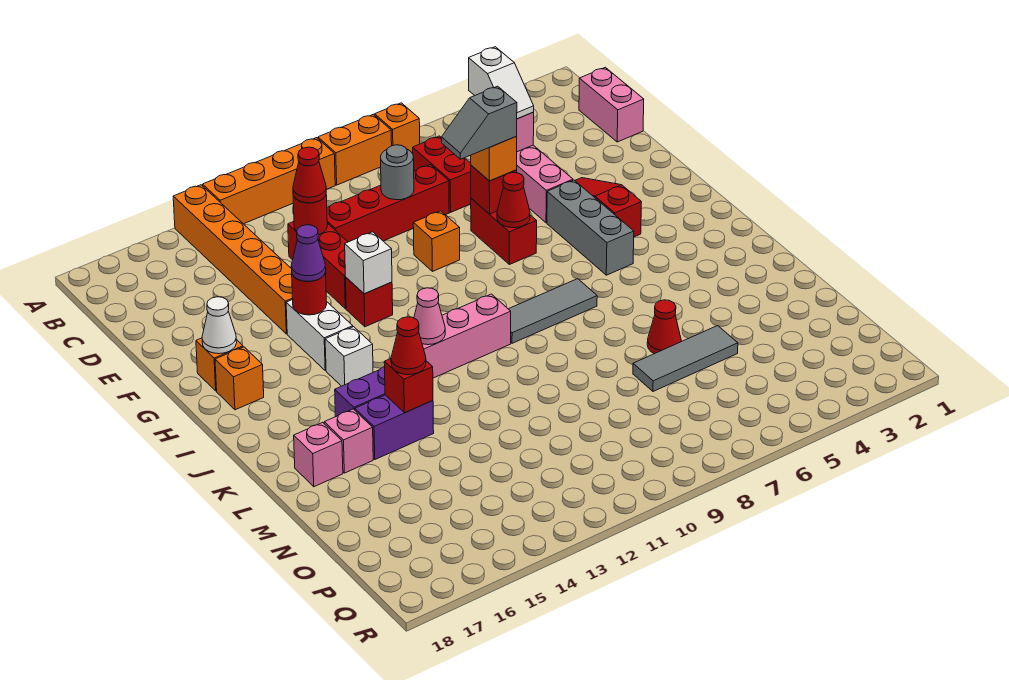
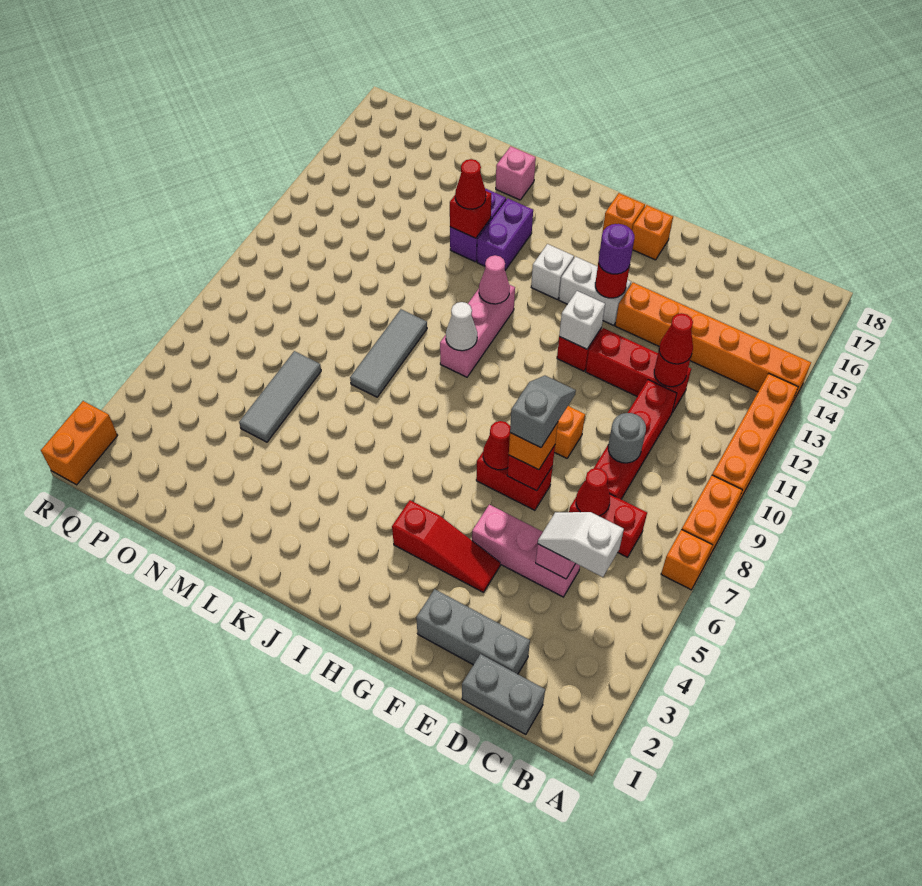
pink brick C1:D1 level 1 -> grey brick C1:D1 level 1
grey brick G5:I5 level 1 -> grey brick D2:F2 level 1
purple cone G14 level 3 -> purple round brick G14 level 3
white cone G17 level 2 -> white cone J10 level 2
grey tile J7:J9 level 1 -> grey tile L8:L10 level 1
pink brick L16 level 1 -> none
red cone M6 level 1 -> red cone D7 level 2
none -> orange brick R1:R2 level 1

